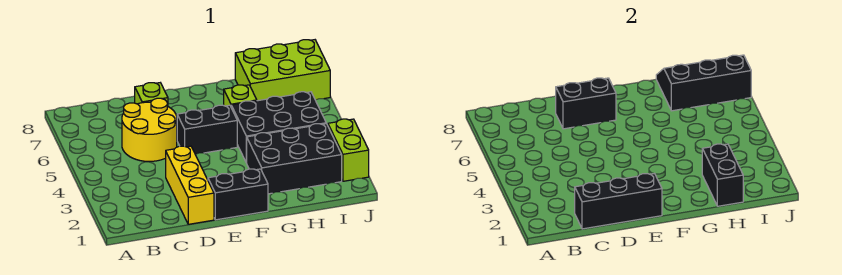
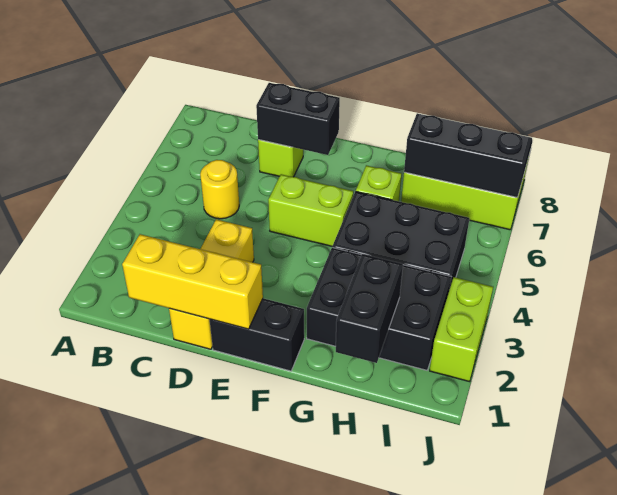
black brick C1:E1 level 2 -> yellow brick C1:E1 level 2
yellow round brick C5:D6 level 1 -> yellow round brick C5 level 1
black brick E5:F5 level 1 -> lime brick E5:F5 level 1

